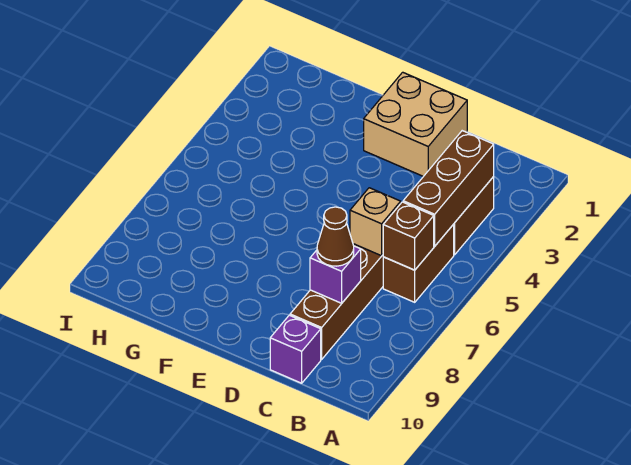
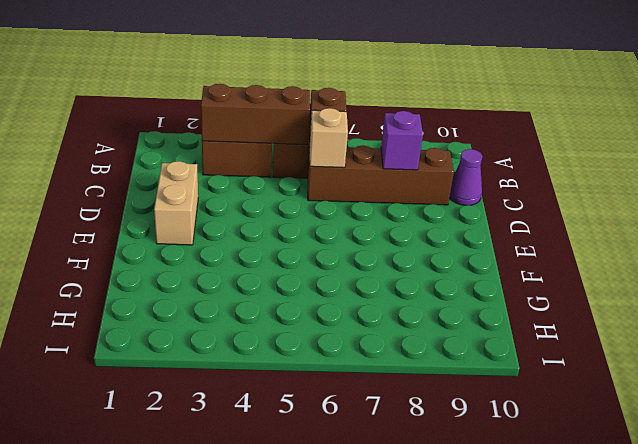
brown cone C8 level 3 -> none
purple brick C10 level 1 -> purple cone C10 level 1
tan brick D1:E2 level 1 -> tan brick D2:E2 level 1

